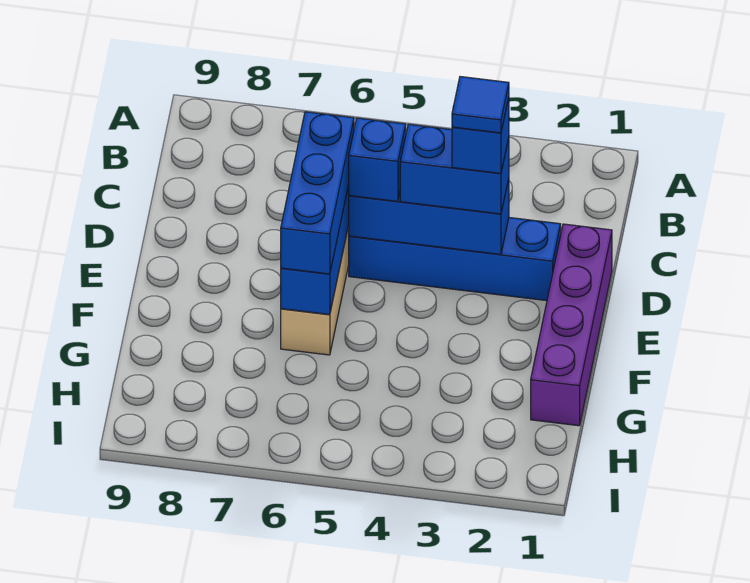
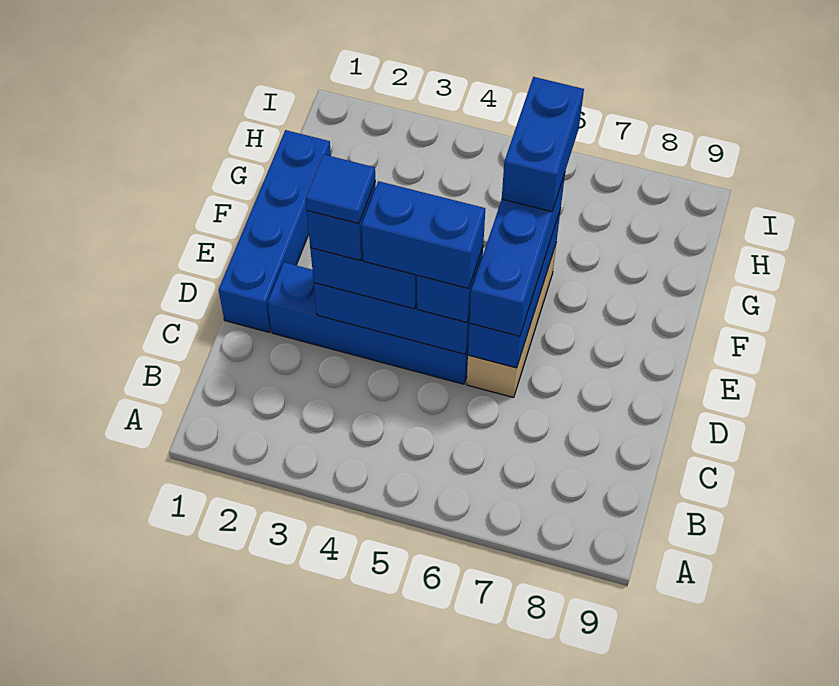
purple brick D1:G1 level 1 -> blue brick D1:G1 level 1
none -> blue brick D4:D5 level 4
none -> blue brick F6:G6 level 4

